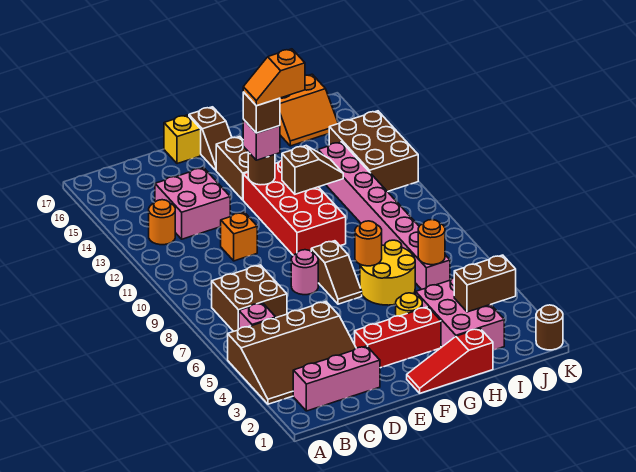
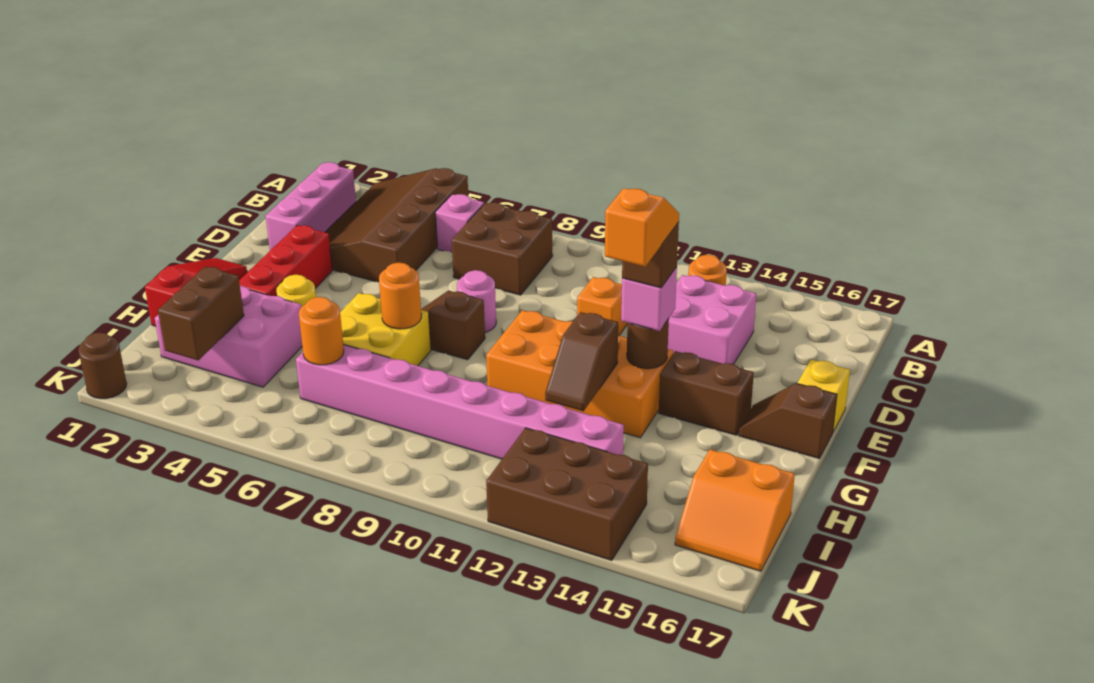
red brick F10:G13 level 1 -> orange brick F10:G13 level 1
yellow round brick G6:H7 level 1 -> yellow brick G6:H7 level 1
orange slope I16:J17 level 1 top 17 -> orange slope I16:J17 level 1 top I

